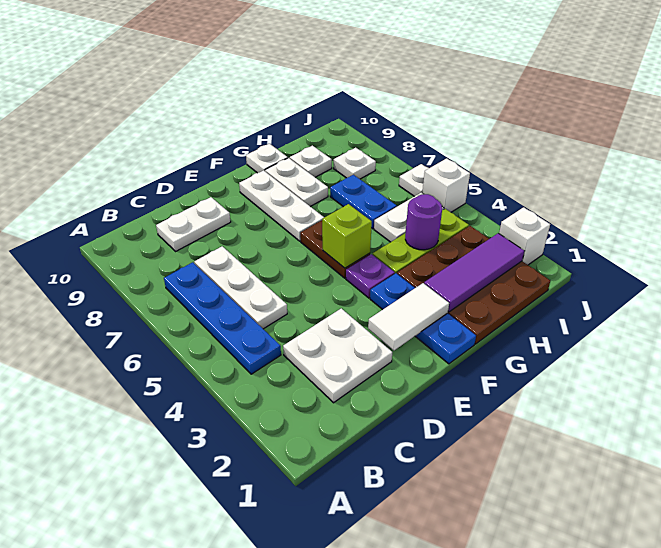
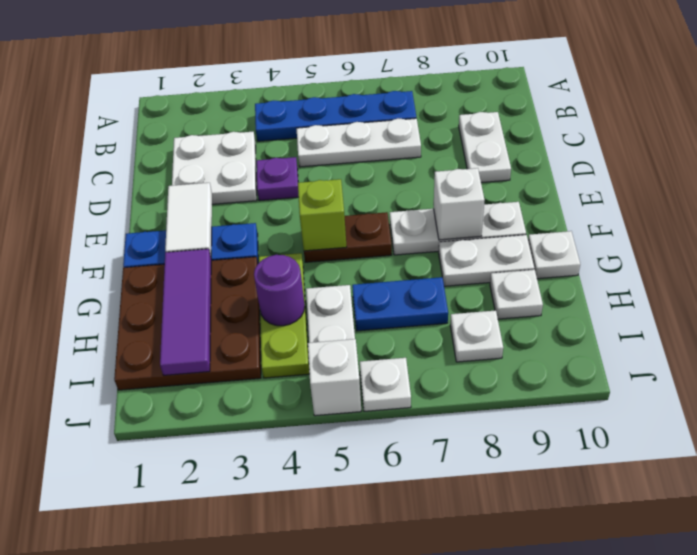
purple plate F4 level 1 -> purple plate D4 level 1
white brick J2 level 1 -> white brick F8 level 2

